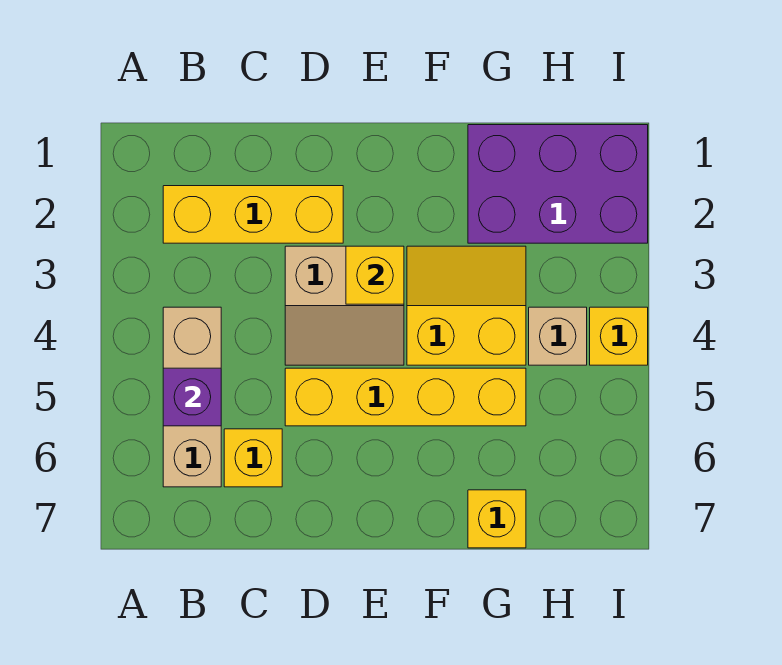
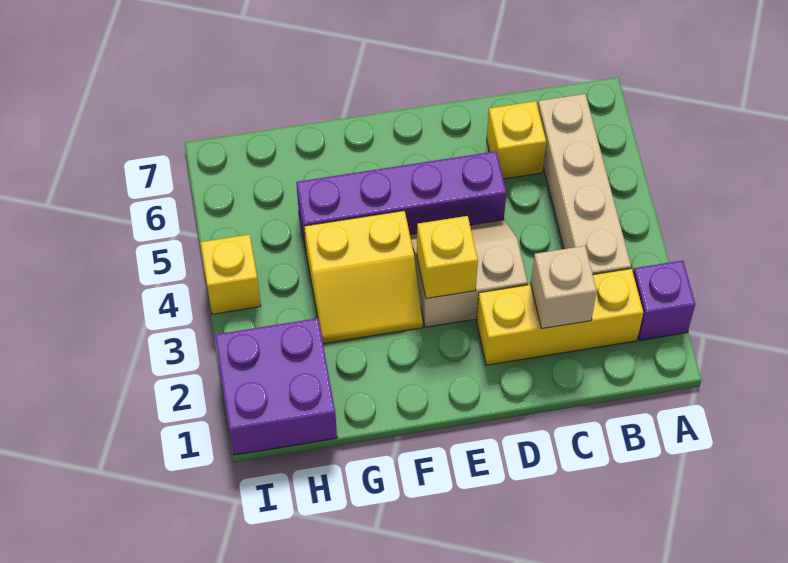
tan brick B4:B6 level 1 -> tan brick B3:B6 level 1
purple brick B5 level 2 -> purple brick A2 level 1
yellow brick D5:G5 level 1 -> purple brick D5:G5 level 1
purple brick G1:I2 level 1 -> purple brick H1:I2 level 1
yellow brick G7 level 1 -> none
tan brick H4 level 1 -> tan brick C2 level 2

